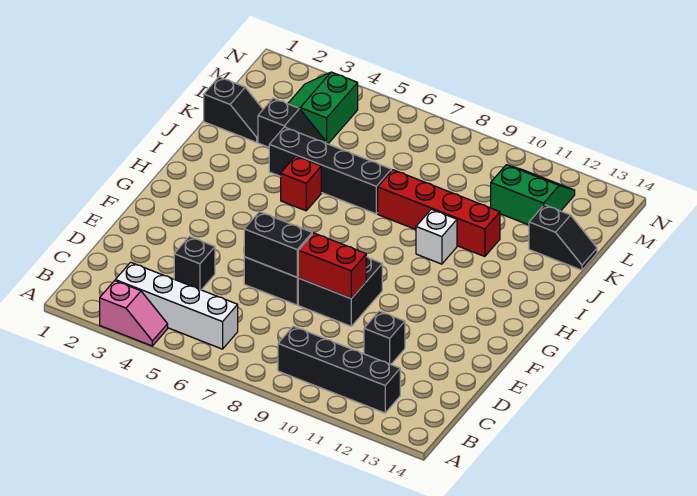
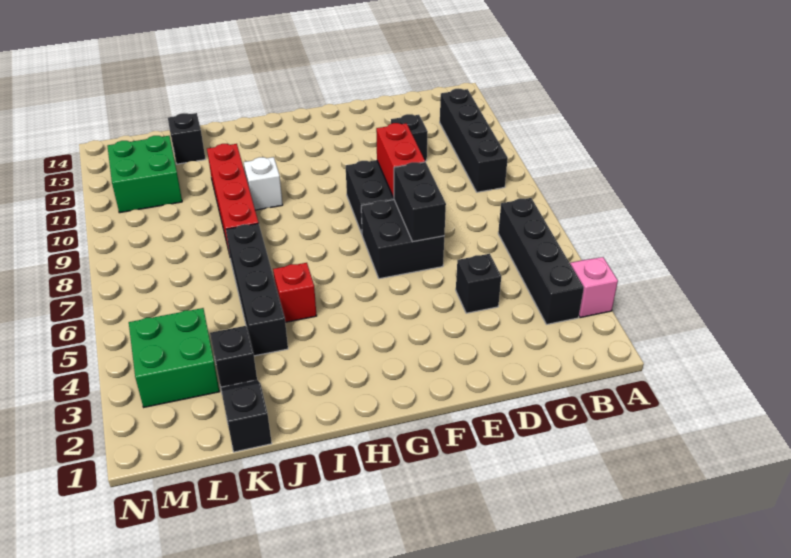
white brick B3:B6 level 1 -> black brick B3:B6 level 1
green slope L3:M4 level 1 top 4 -> green brick L3:M4 level 1
green slope L11:M12 level 1 top L -> green brick L11:M12 level 1

